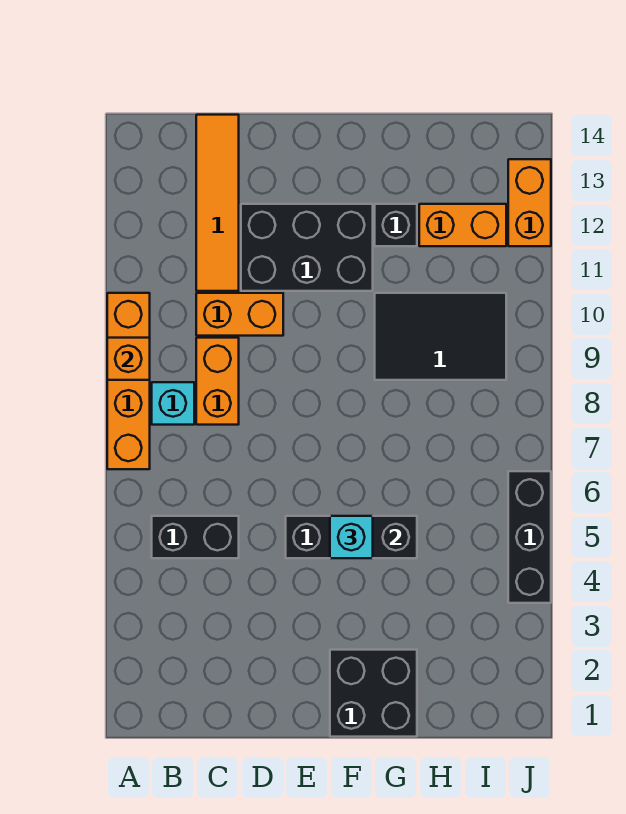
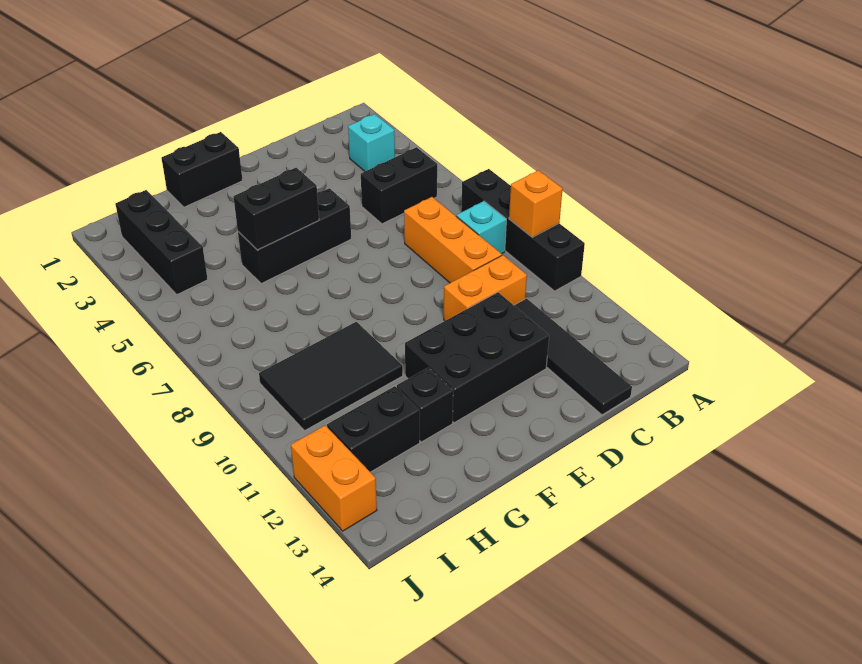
orange brick A7:A10 level 1 -> black brick A7:A10 level 1
orange brick C8:C9 level 1 -> orange brick C7:C9 level 1
orange tile C11:C14 level 1 -> black tile C11:C14 level 1
black brick F1:G2 level 1 -> black brick F1:G1 level 1
cyan brick F5 level 3 -> cyan brick B3 level 1
orange brick H12:I12 level 1 -> black brick H12:I12 level 1
black brick J4:J6 level 1 -> black brick I2:I4 level 1

